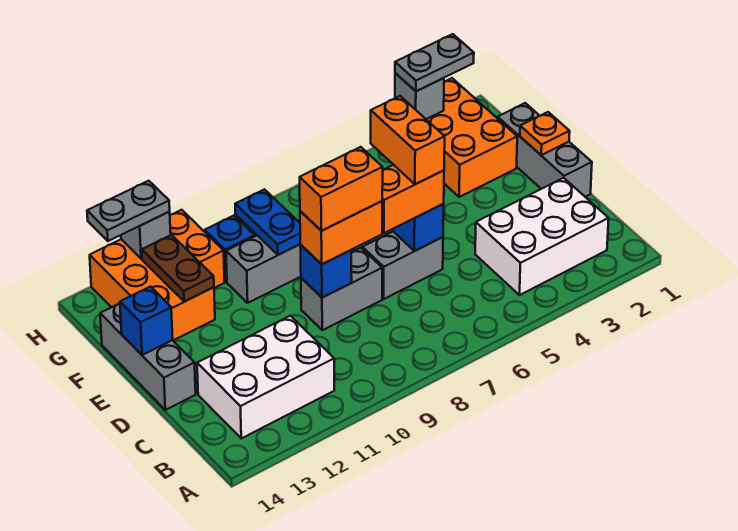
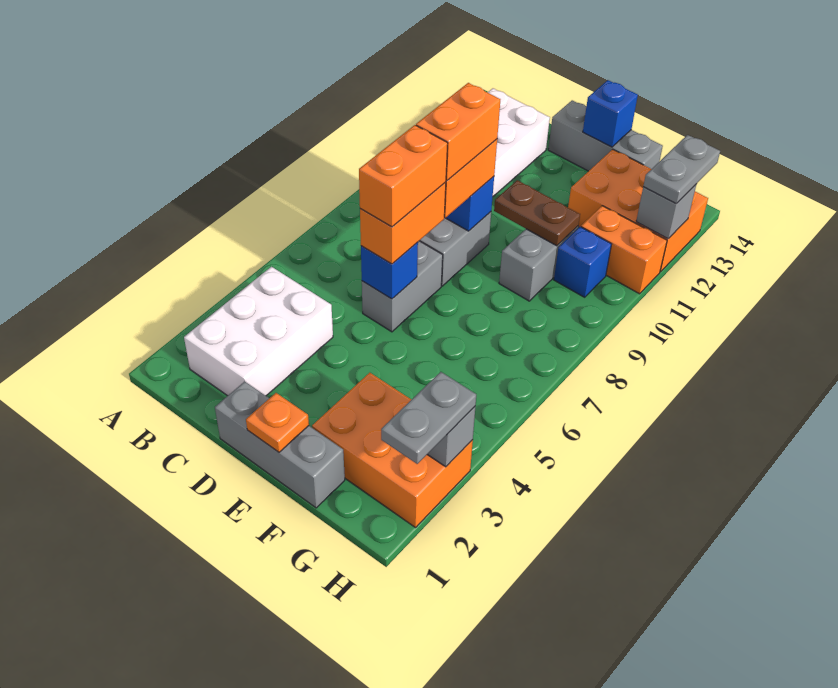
orange brick D6:E6 level 4 -> orange brick D6:D7 level 4
blue plate F9:G9 level 2 -> none
brown plate F12:G12 level 2 -> brown plate E10:F10 level 2

